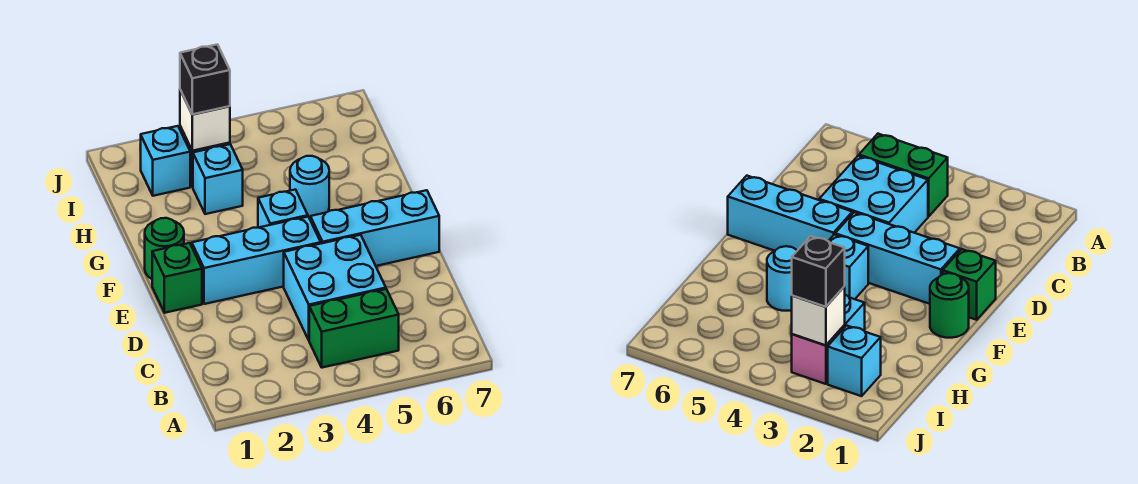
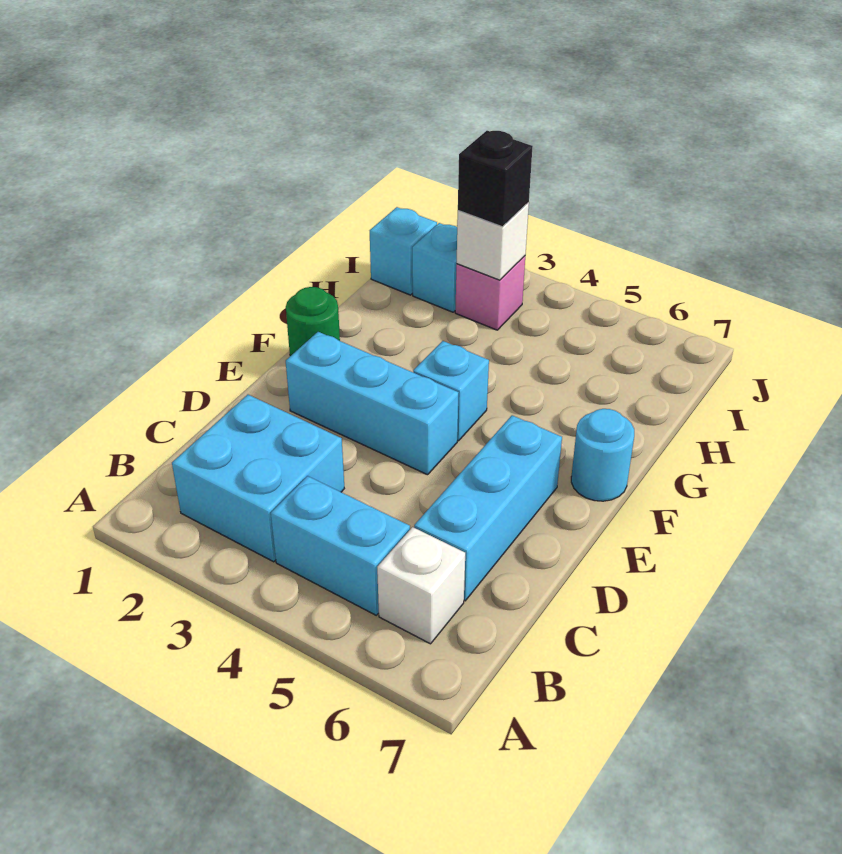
green brick B4:B5 level 1 -> cyan brick B4:B5 level 1
none -> white brick B6 level 1
cyan brick C4:D5 level 1 -> cyan brick B2:C3 level 1
green brick E1 level 1 -> none
cyan brick E5:E7 level 1 -> cyan brick C6:E6 level 1
cyan round brick G5 level 1 -> cyan round brick F7 level 1
cyan brick H3 level 1 -> cyan brick I1 level 1

